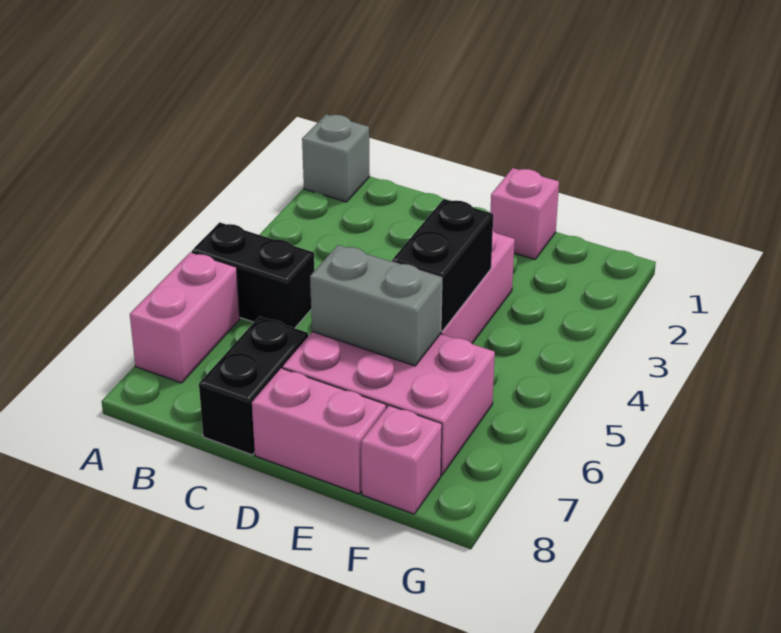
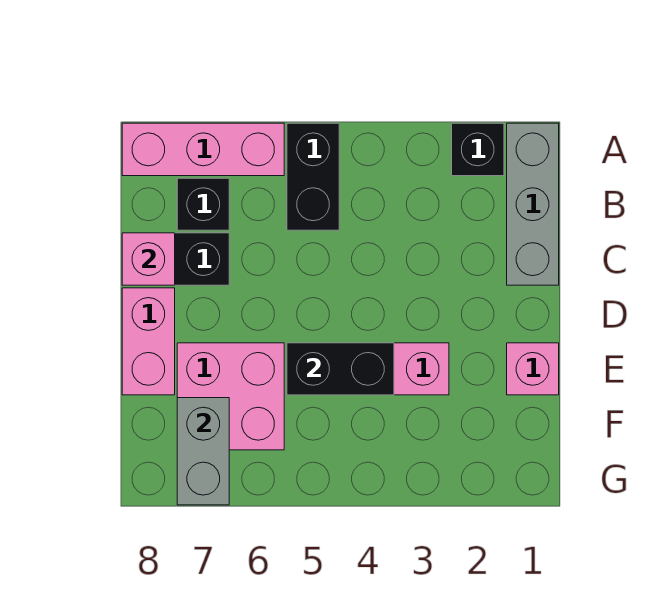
grey brick A1 level 1 -> grey brick A1:C1 level 1
none -> black brick A2 level 1
pink brick A6:A7 level 1 -> pink brick A6:A8 level 1
none -> black brick B7 level 1
pink brick D6:F7 level 1 -> pink brick E6:F7 level 1
grey brick D6:E6 level 2 -> grey brick F7:G7 level 2
pink brick F8 level 1 -> pink brick C8 level 2

